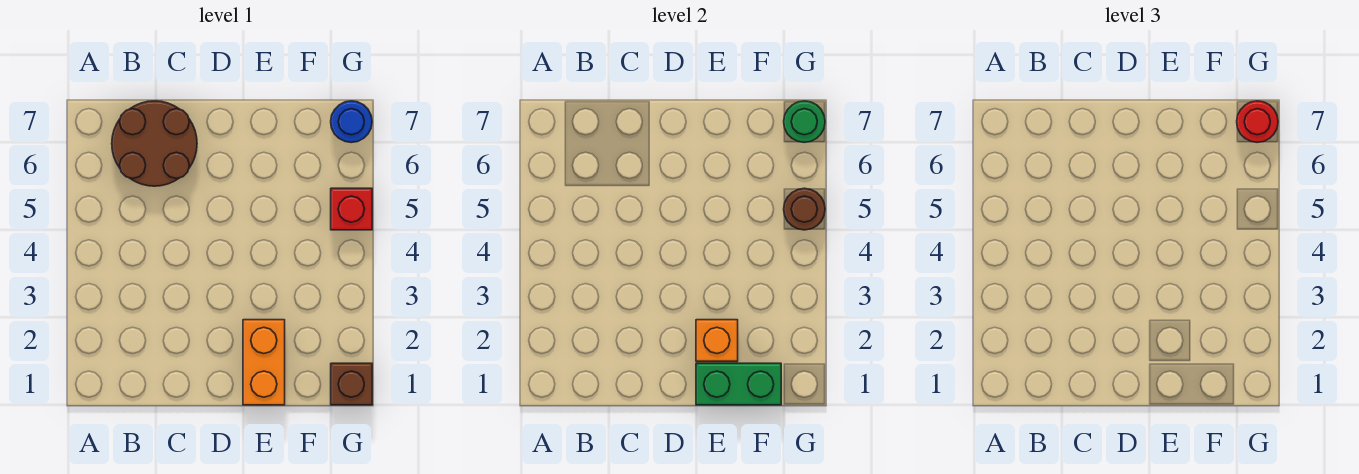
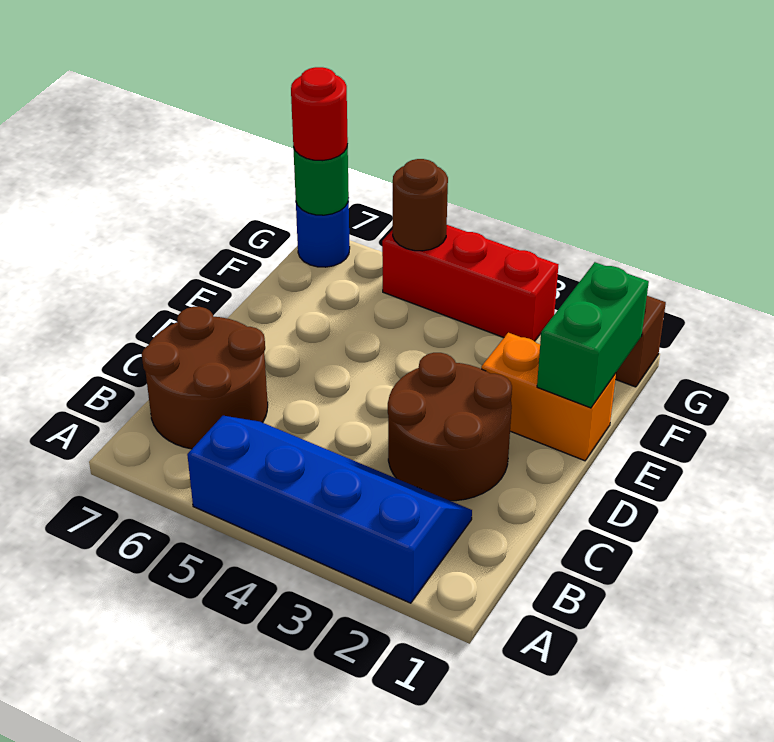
none -> blue slope A2:B5 level 1 top A
none -> brown round brick C2:D3 level 1
orange brick E2 level 2 -> none
red brick G5 level 1 -> red brick G3:G5 level 1

